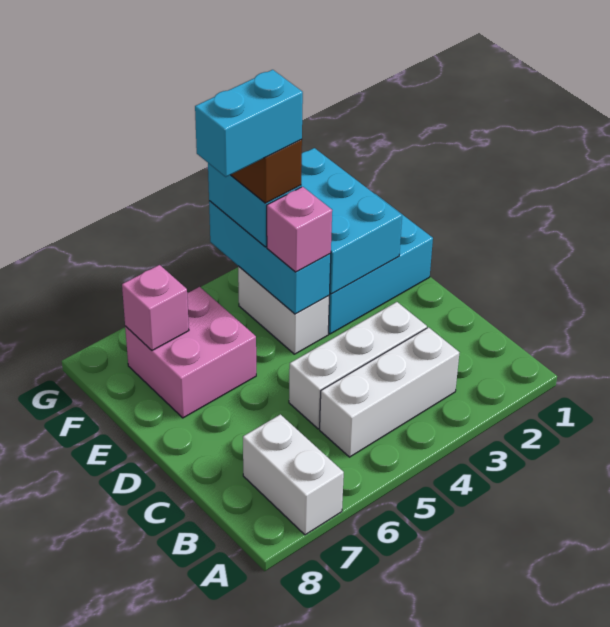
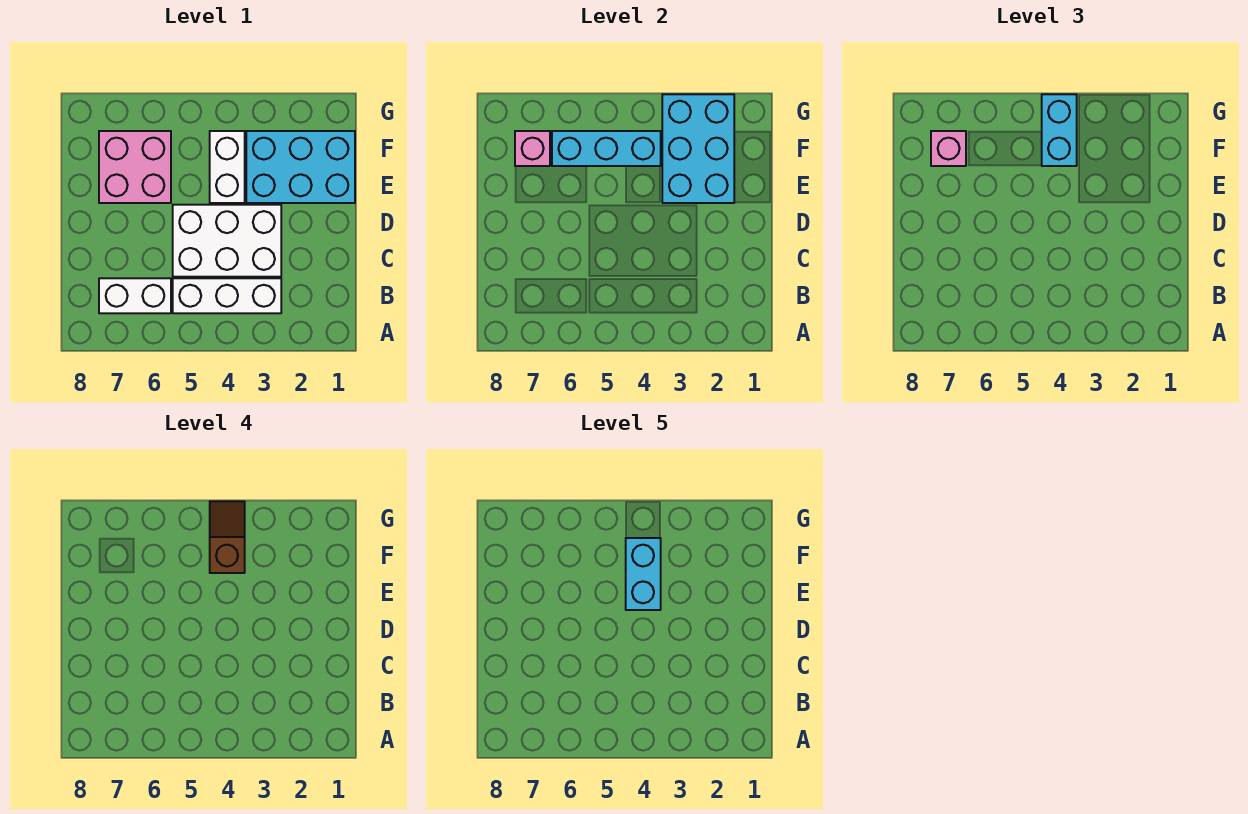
white brick A7:B7 level 1 -> white brick B6:B7 level 1
white brick C3:C5 level 1 -> white brick C3:D5 level 1
cyan brick E4:G4 level 2 -> cyan brick F4:F6 level 2
pink brick E4 level 3 -> pink brick F7 level 3
cyan brick F4:F5 level 5 -> cyan brick E4:F4 level 5

